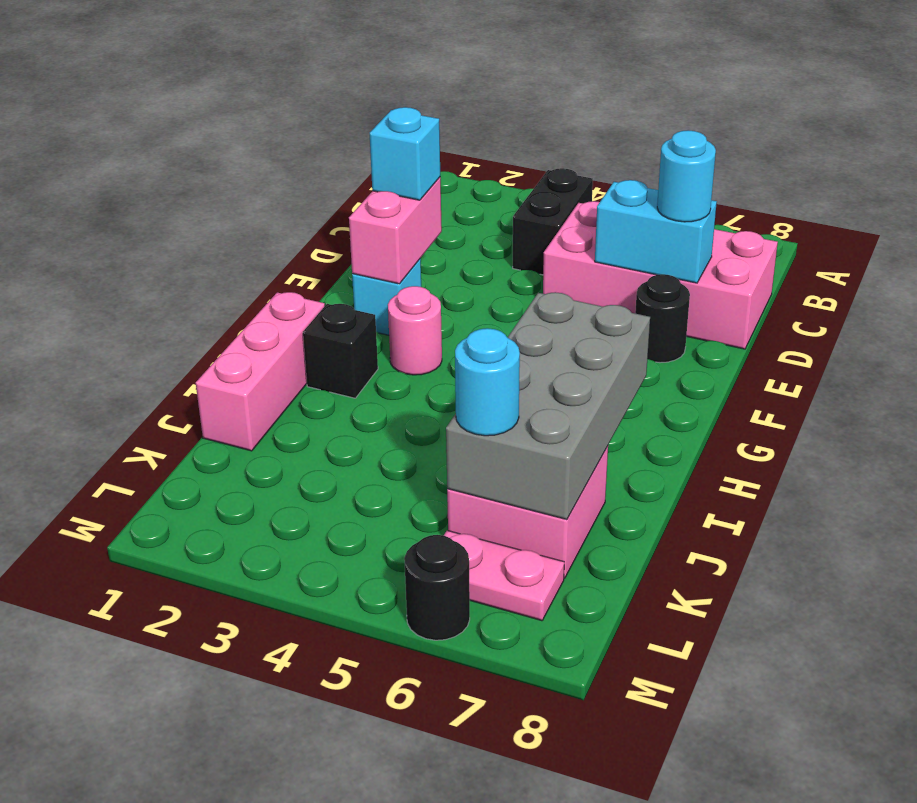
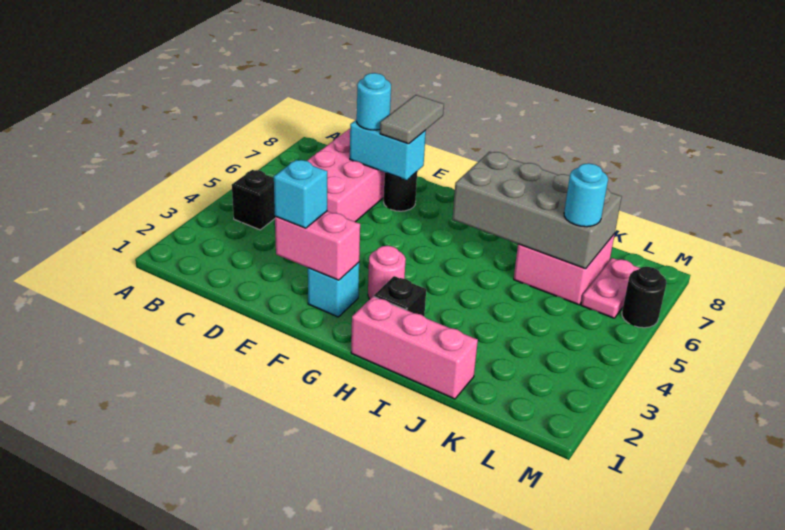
black brick B4:C4 level 1 -> black brick B4 level 1
cyan brick D6:D7 level 2 -> cyan brick D7:E7 level 2
none -> grey tile E7:E8 level 3

